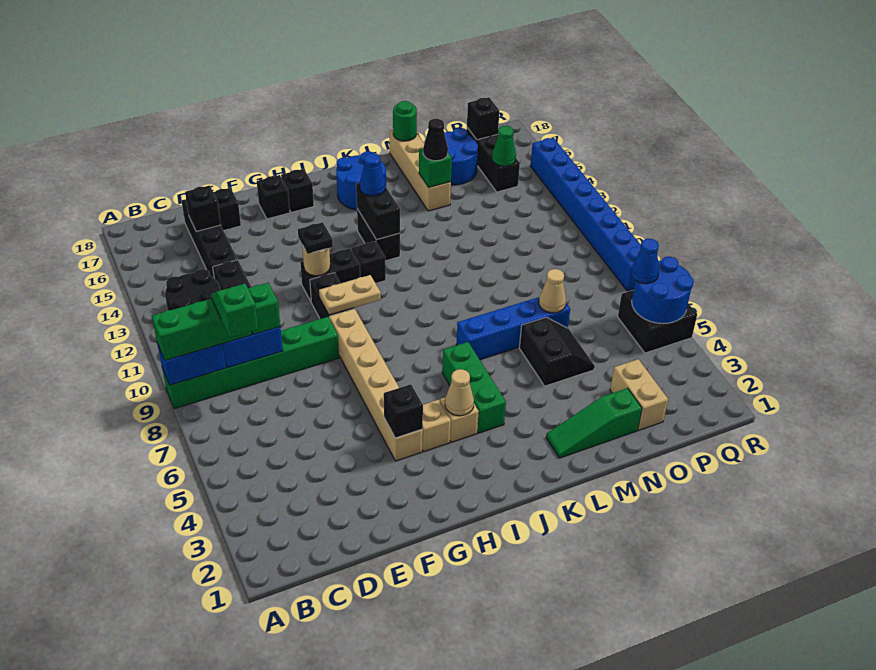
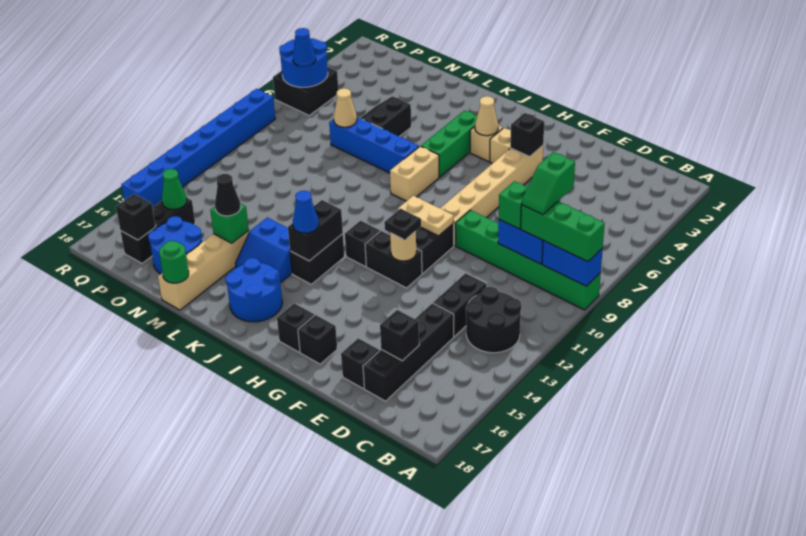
none -> blue slope K14:L15 level 1 top 14
green slope L2:N2 level 1 top N -> none
tan brick O2:O3 level 1 -> tan brick J7:J8 level 1

